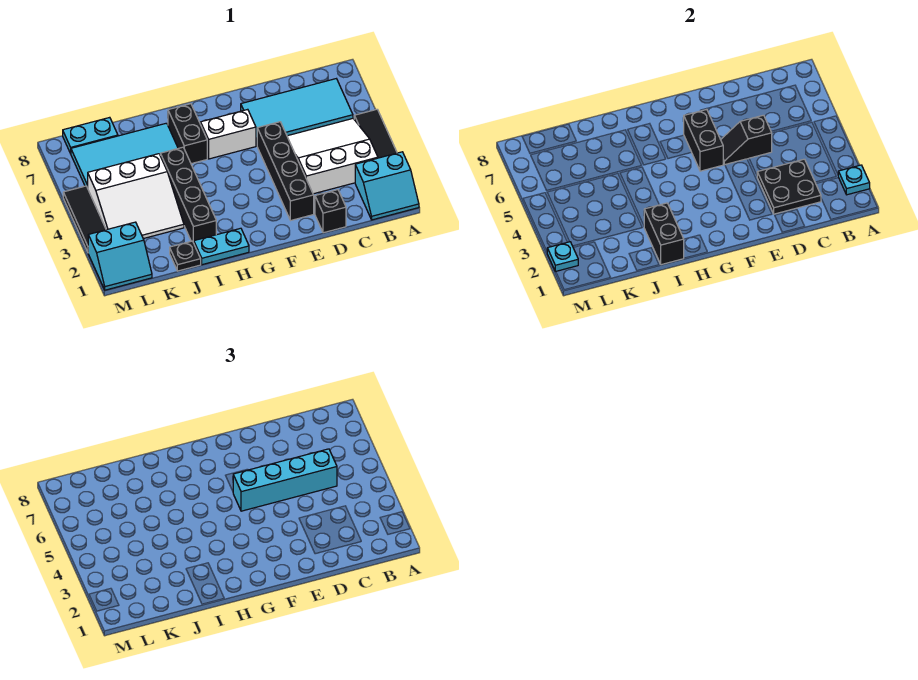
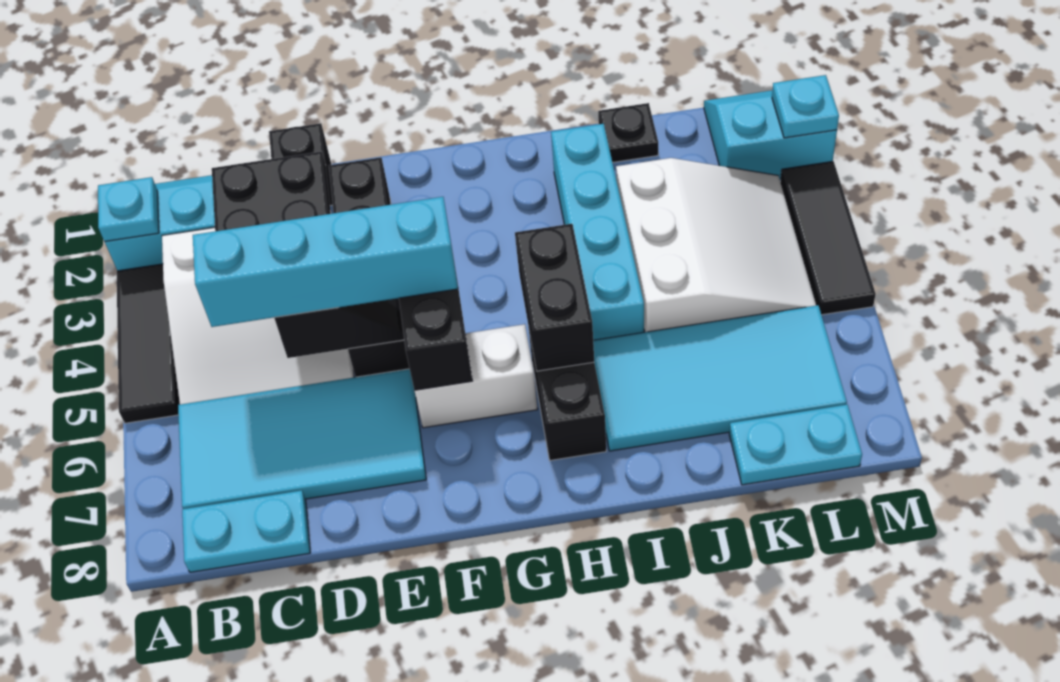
cyan plate H1:I1 level 1 -> cyan plate B8:C8 level 1
black brick I1:I2 level 2 -> black brick H5:H6 level 2
black brick I2:I5 level 1 -> cyan brick I2:I5 level 1
white slope J3:L5 level 1 top 5 -> white slope J3:L5 level 1 top J

